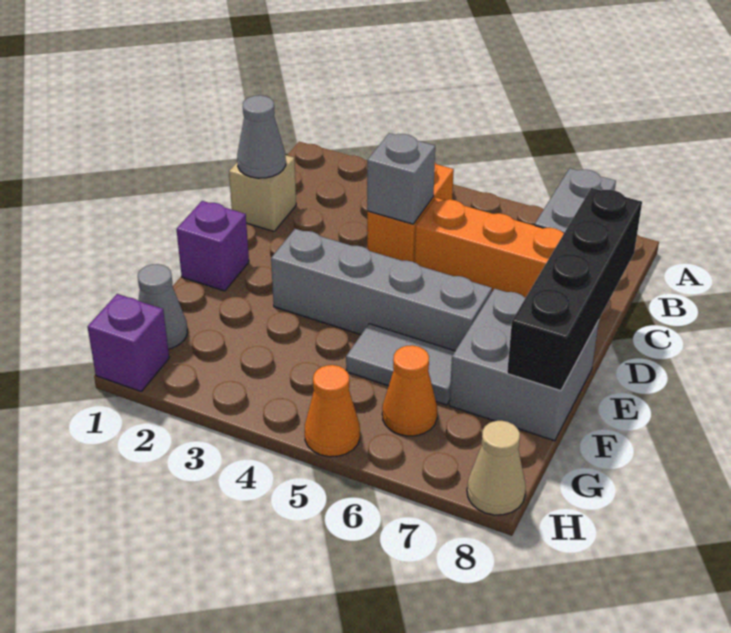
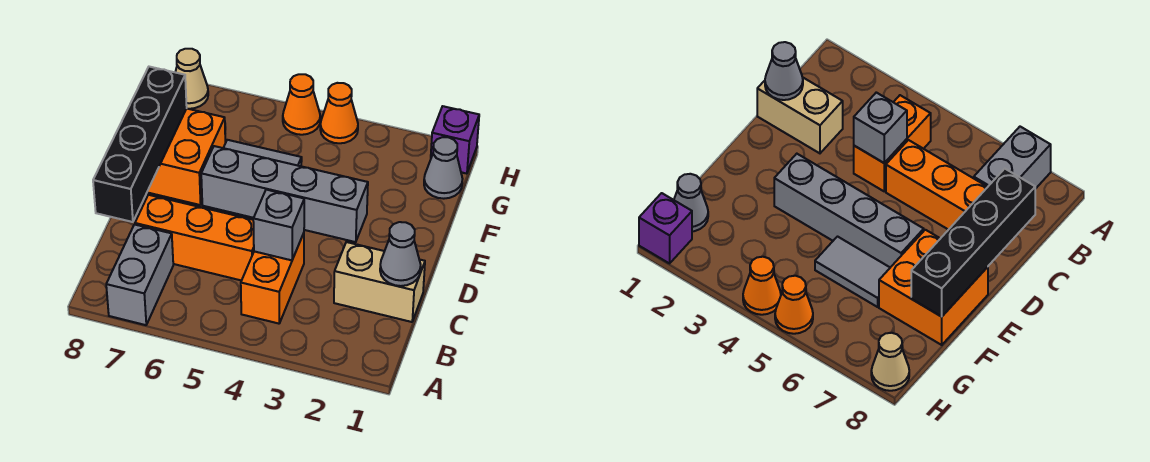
tan brick C1 level 1 -> tan brick C1:C2 level 1
purple brick E1 level 1 -> none
grey brick E7:F8 level 1 -> orange brick E7:F8 level 1
orange cone G6 level 1 -> orange cone H4 level 1

